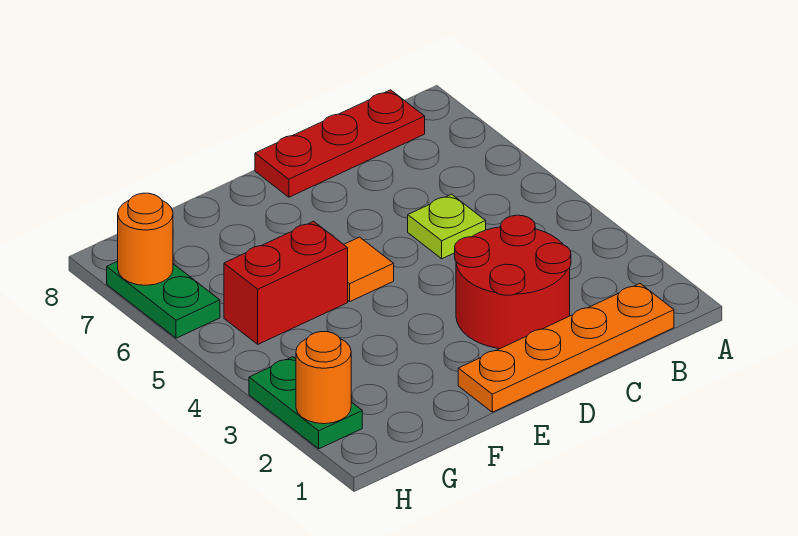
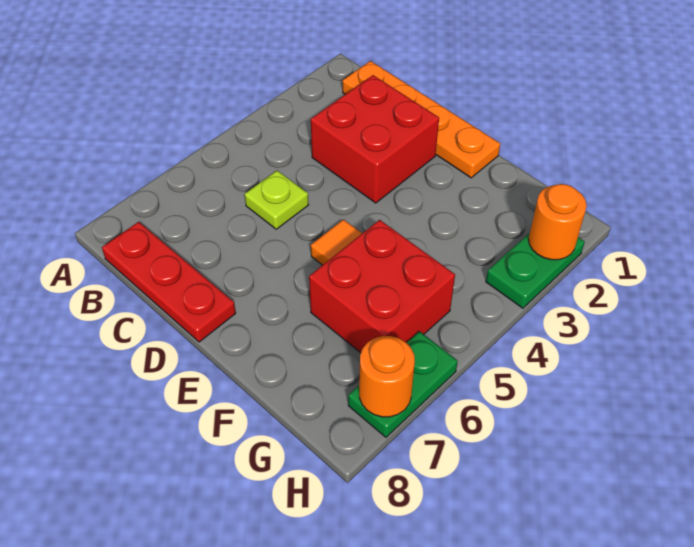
red round brick C2:D3 level 1 -> red brick C2:D3 level 1
red brick F5:G5 level 1 -> red brick F5:G6 level 1

